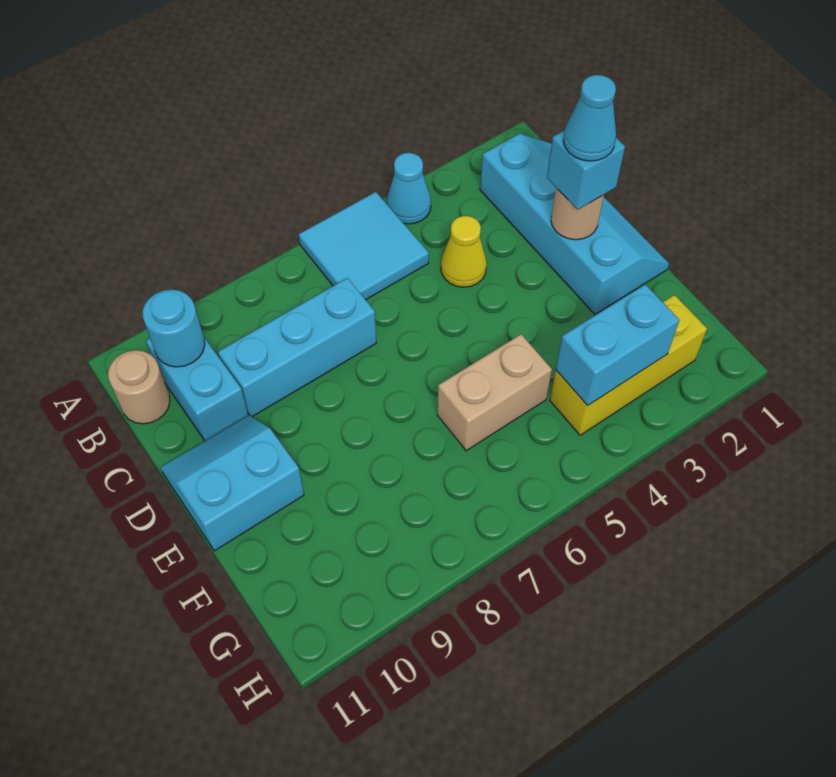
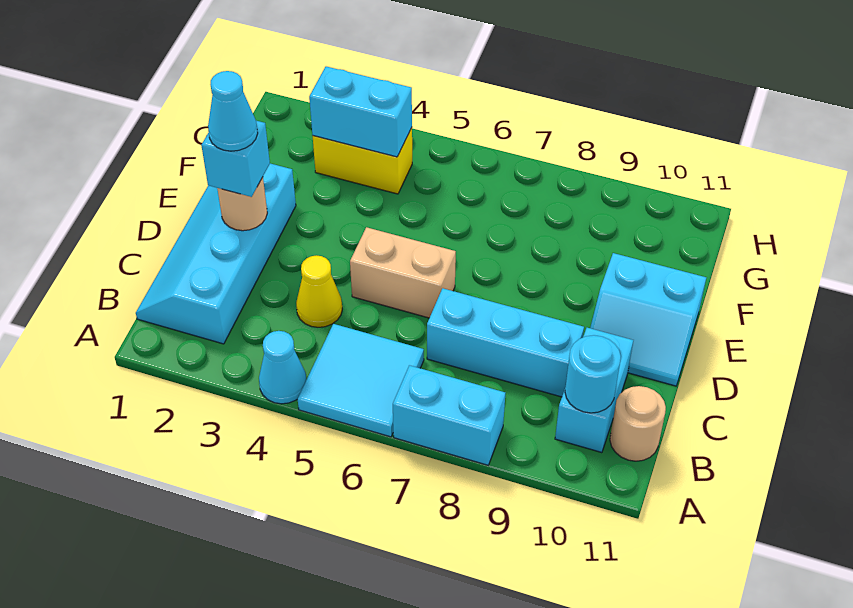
none -> cyan brick A7:A8 level 1
tan brick F5:F6 level 1 -> tan brick D5:D6 level 1
yellow brick G2:G4 level 1 -> yellow brick G3:G4 level 1

